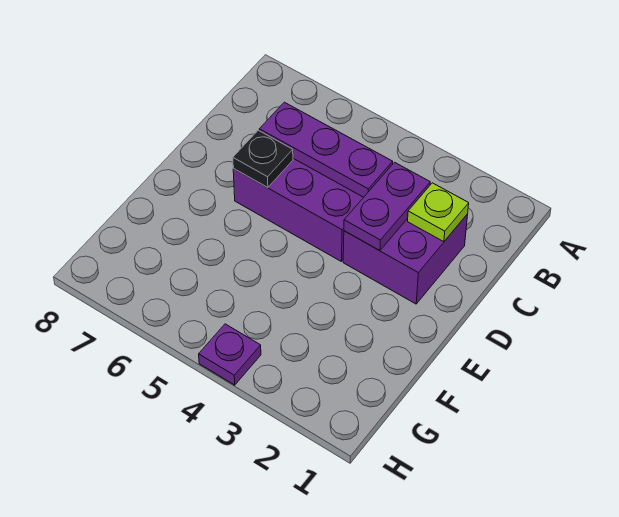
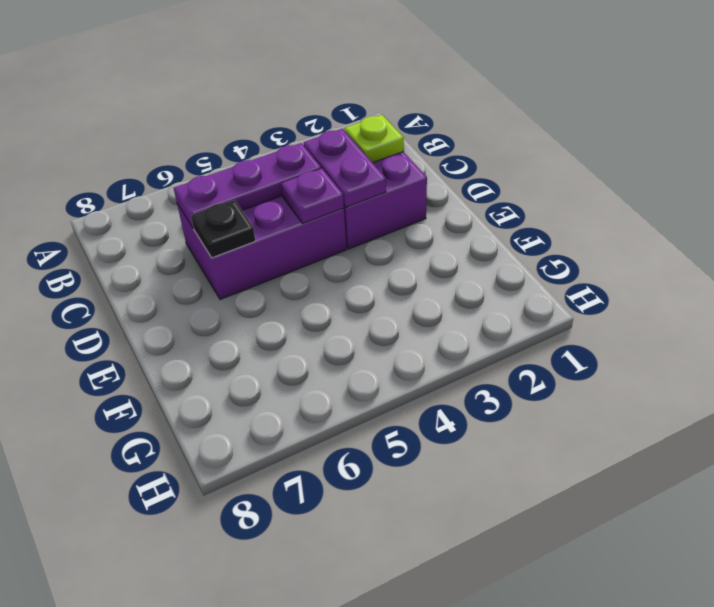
purple plate H4 level 1 -> purple plate D4 level 2

